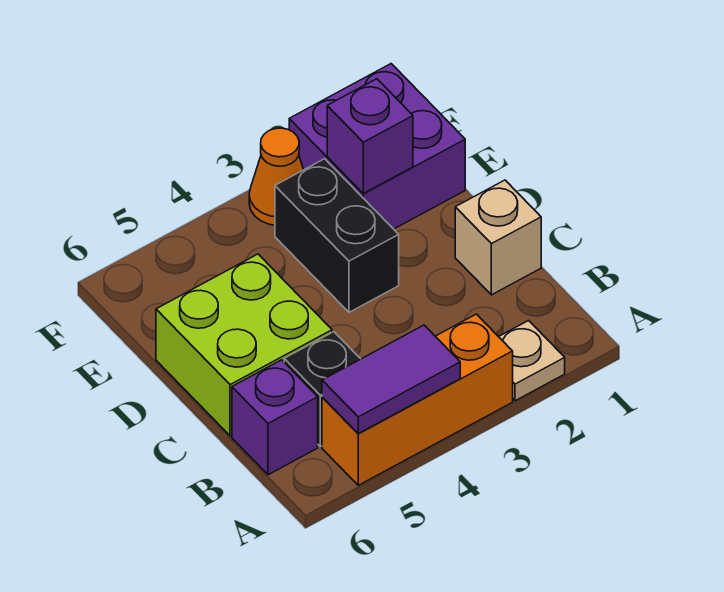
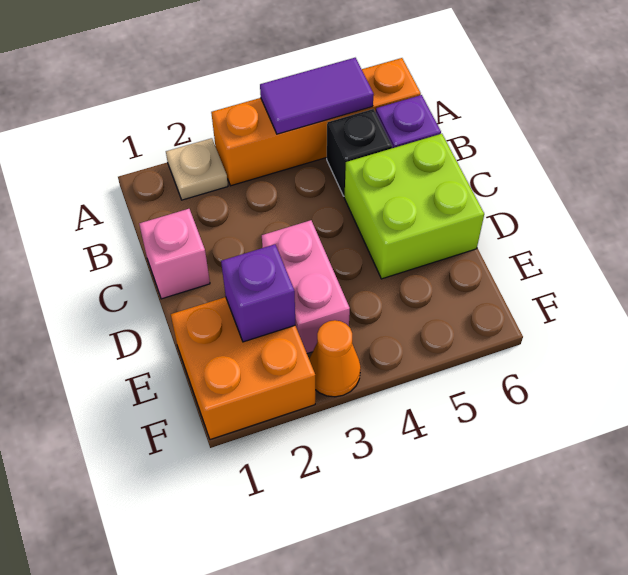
orange brick A3:A5 level 1 -> orange brick A3:A6 level 1
tan brick C1 level 1 -> pink brick C1 level 1
black brick D3:E3 level 1 -> pink brick D3:E3 level 1
purple brick E1:F2 level 1 -> orange brick E1:F2 level 1

